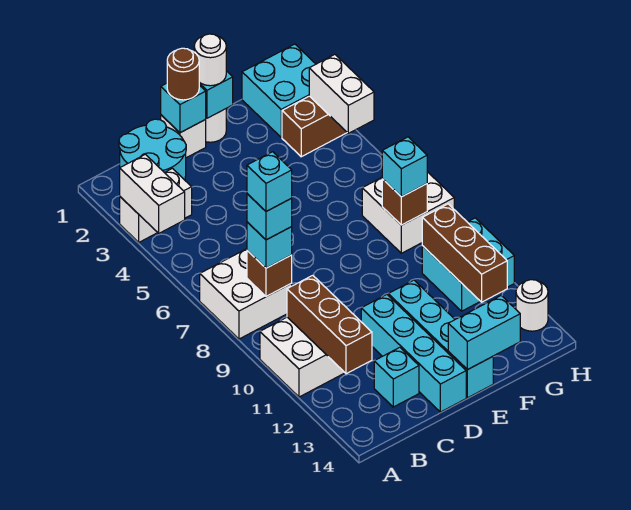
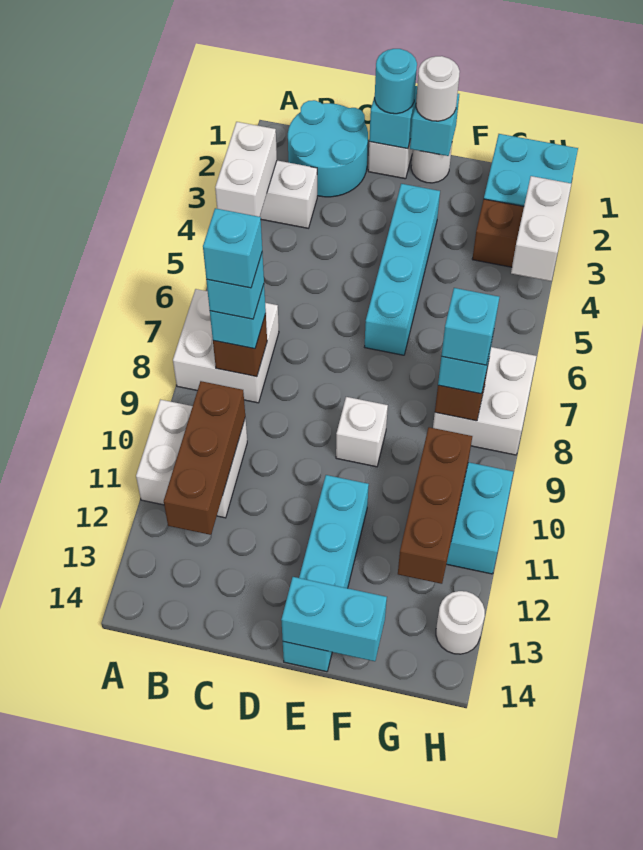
cyan brick C13 level 1 -> cyan brick G8 level 4
brown round brick D1 level 3 -> cyan round brick D1 level 3
cyan brick D11:D14 level 1 -> cyan brick E3:E6 level 1
none -> white brick E9 level 1

